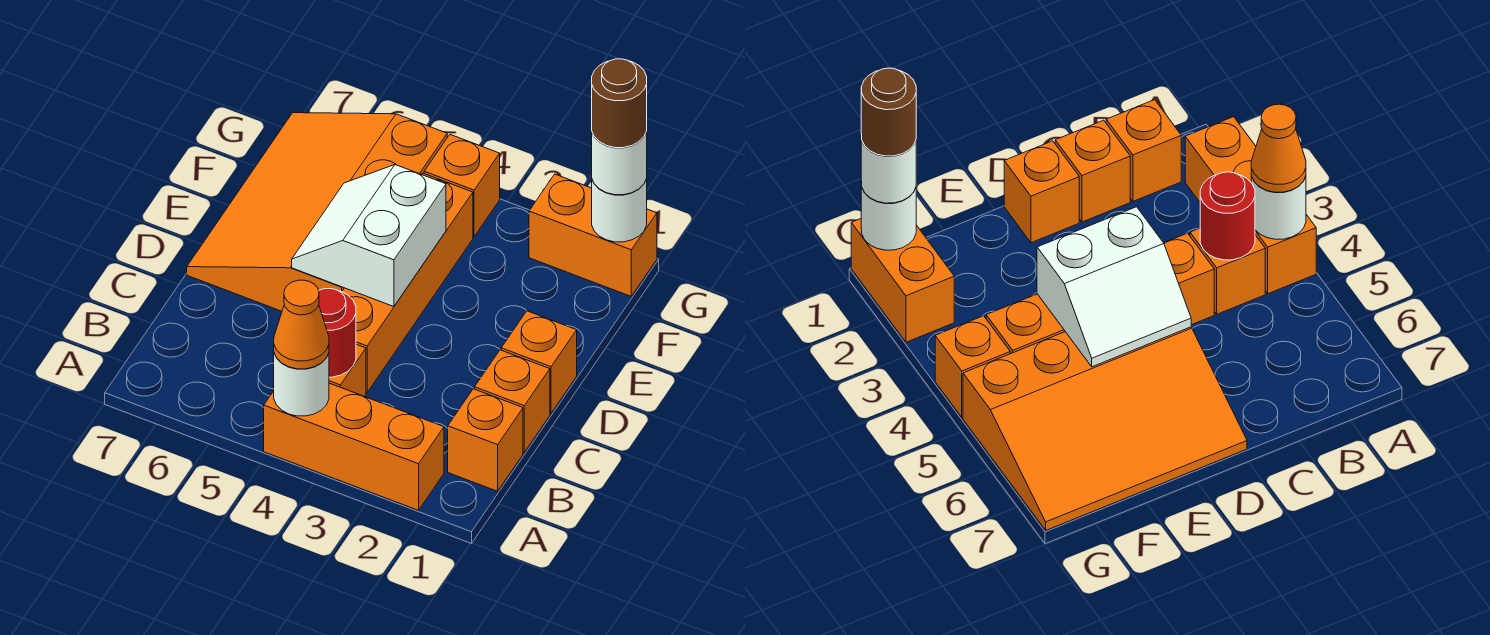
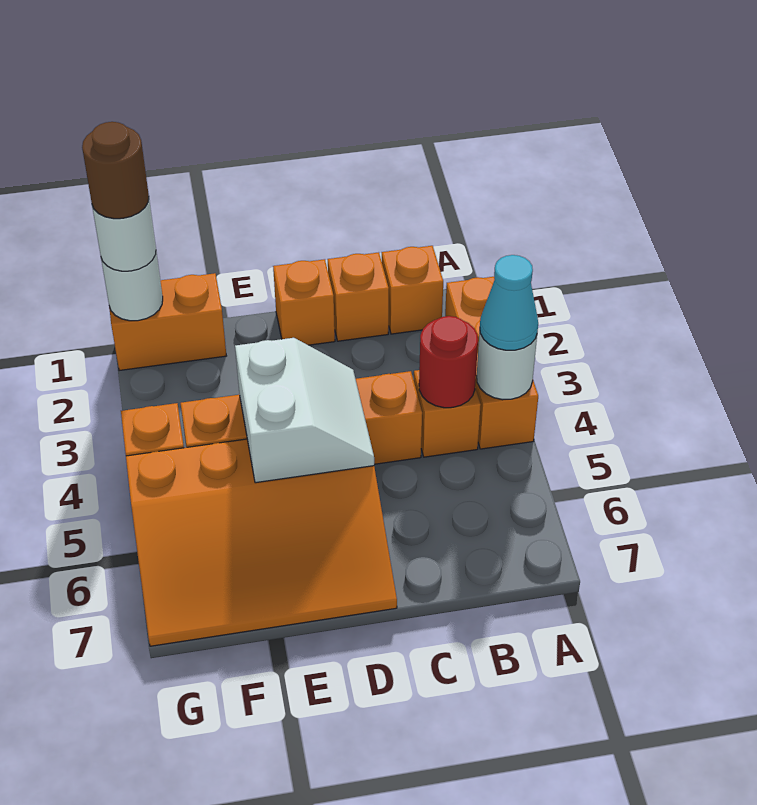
orange cone A4 level 3 -> cyan cone A4 level 3
white slope D4:E5 level 2 top 4 -> white slope D4:E5 level 2 top E
orange brick G1:G2 level 1 -> orange brick F1:G1 level 1

